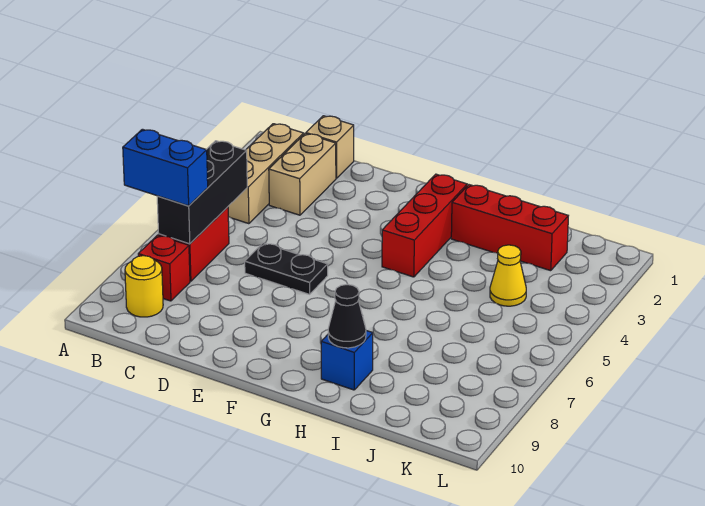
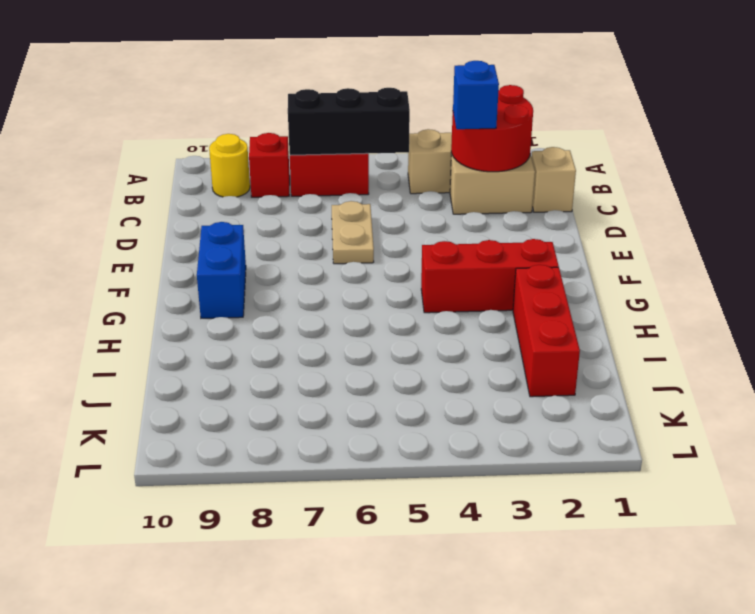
blue brick A7:B7 level 3 -> blue brick F9:G9 level 1
none -> red round brick B2:C3 level 2
black plate D6:E6 level 1 -> tan plate D6:E6 level 1
blue brick H9 level 1 -> blue brick C3 level 3
black cone H9 level 2 -> none
yellow cone J4 level 1 -> none

